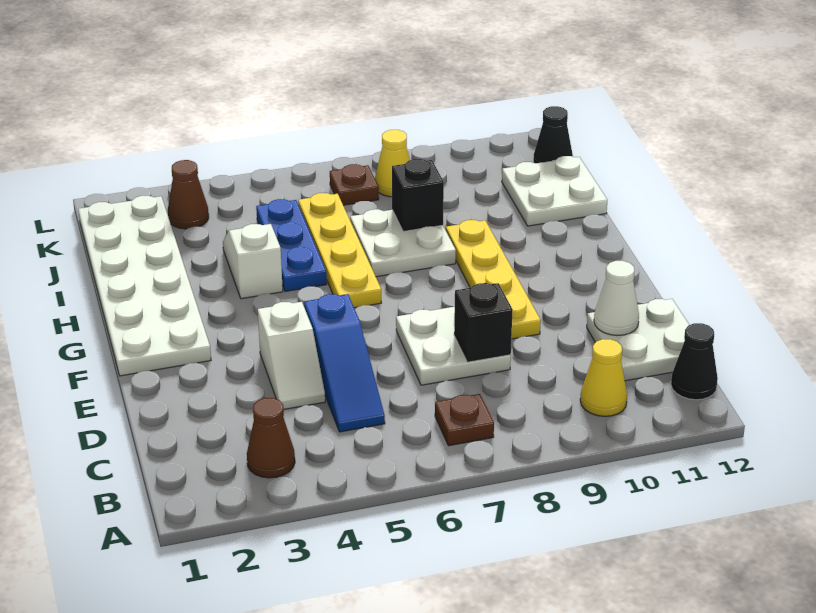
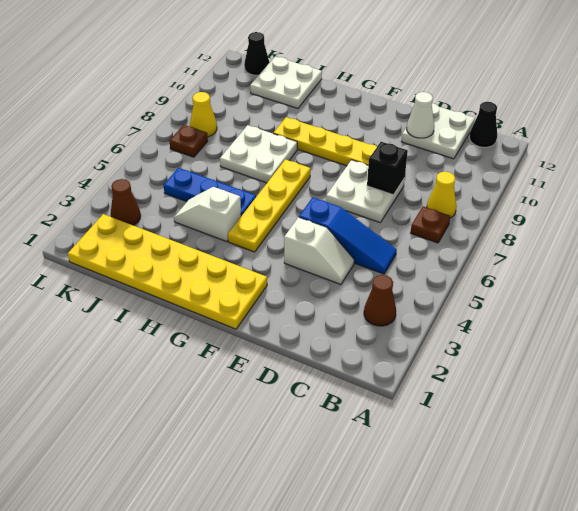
yellow cone B10 level 1 -> yellow cone B8 level 1
white plate F1:K2 level 1 -> yellow plate F1:K2 level 1
yellow plate G6:J6 level 1 -> yellow plate G4:G7 level 1
black brick I8 level 2 -> none

